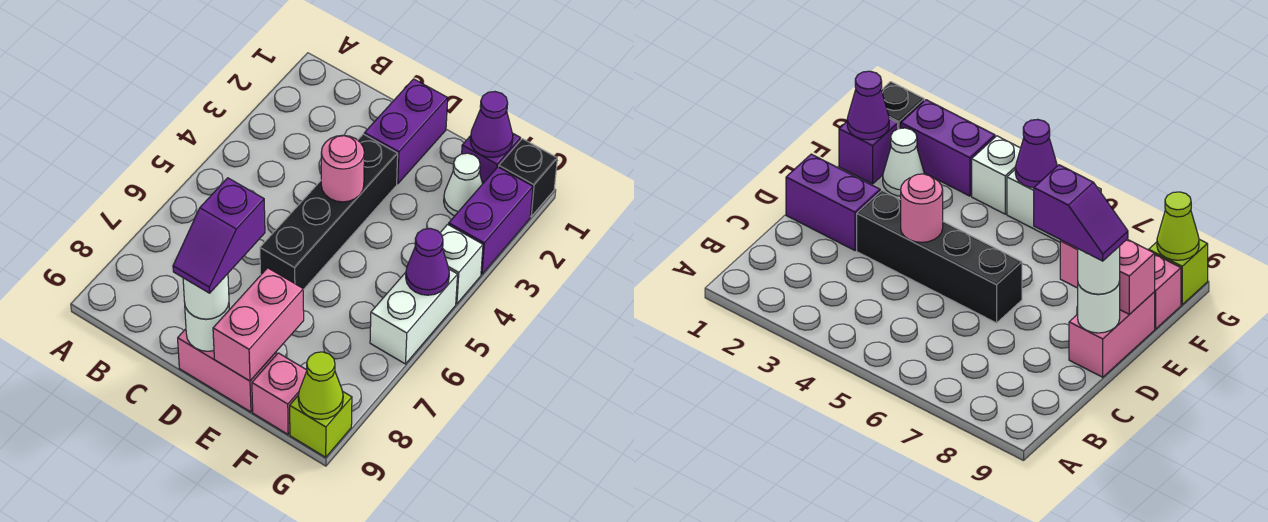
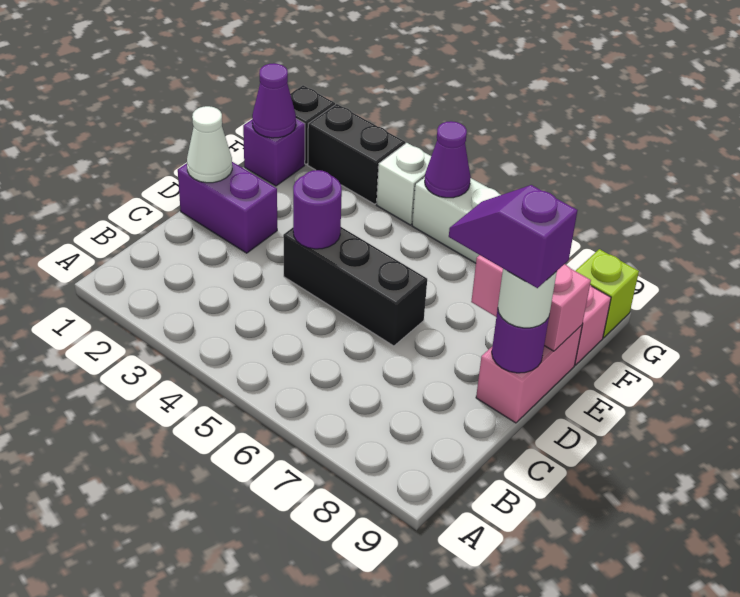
black brick D3:D6 level 1 -> black brick D4:D6 level 1
pink round brick D4 level 2 -> purple round brick D4 level 2
purple slope D8:D9 level 4 top 8 -> purple slope D8:D9 level 4 top 9
white round brick D9 level 2 -> purple round brick D9 level 2
white cone F2 level 1 -> white cone D1 level 2
purple brick G2:G3 level 1 -> black brick G2:G3 level 1
lime cone G9 level 2 -> none

